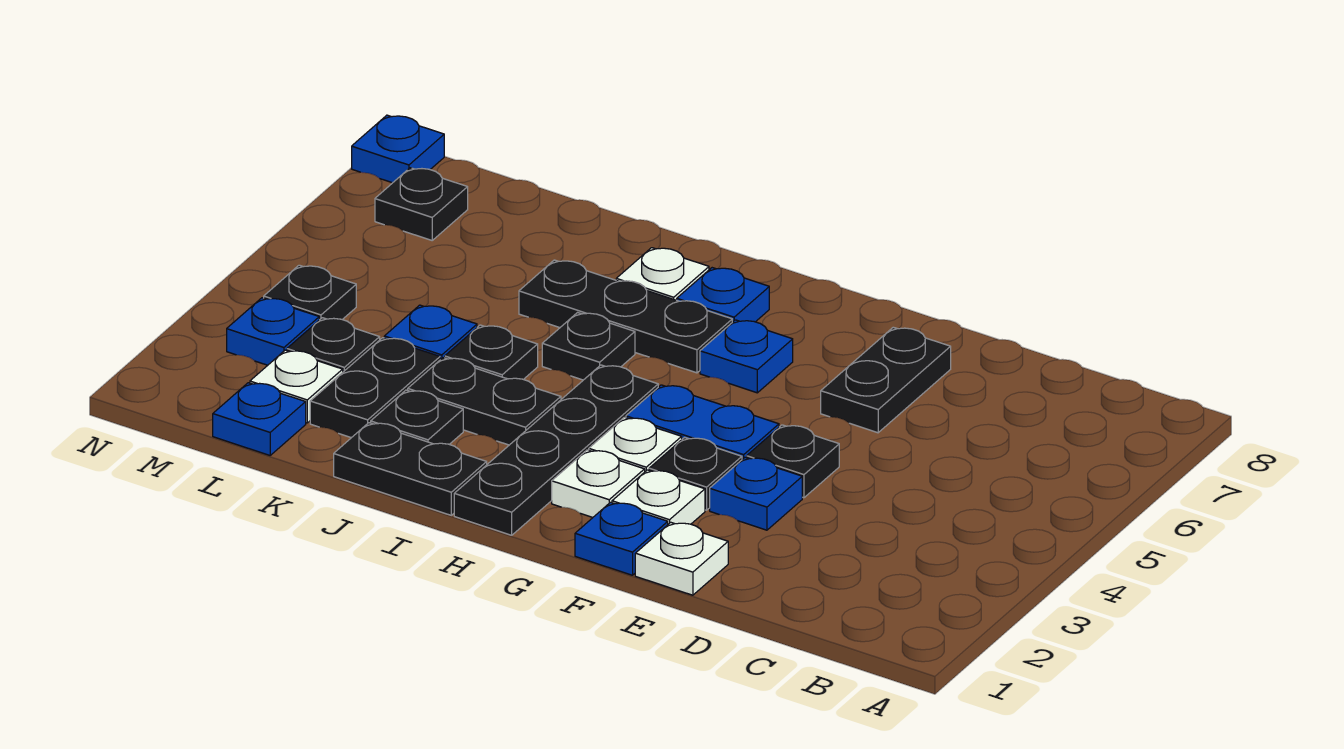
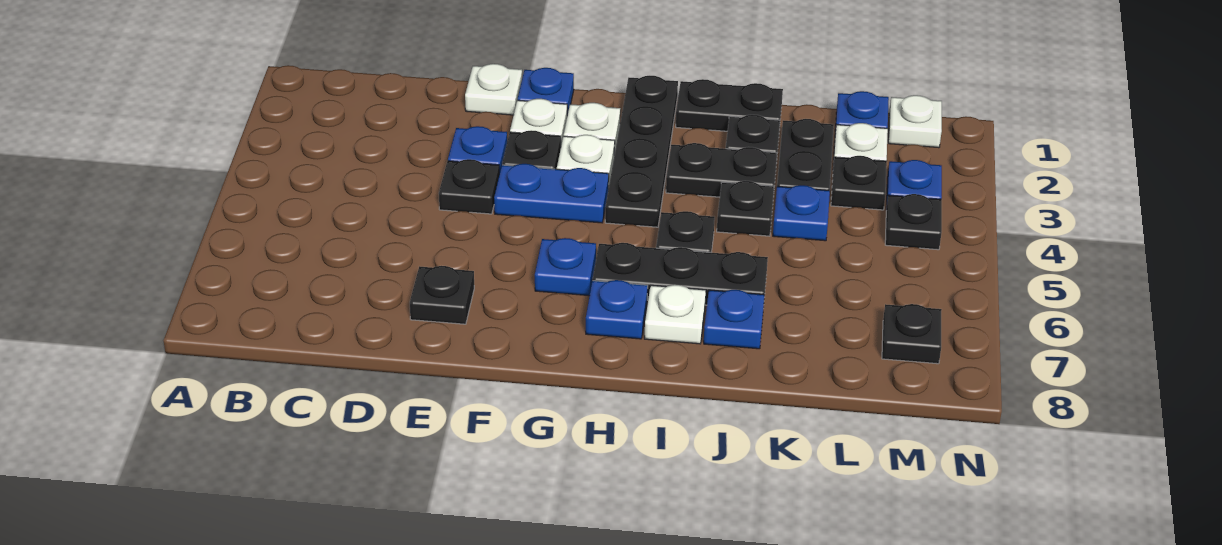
black plate E6:E7 level 1 -> black plate E7 level 1
none -> white plate M1 level 1
blue plate N8 level 1 -> blue plate J7 level 1

